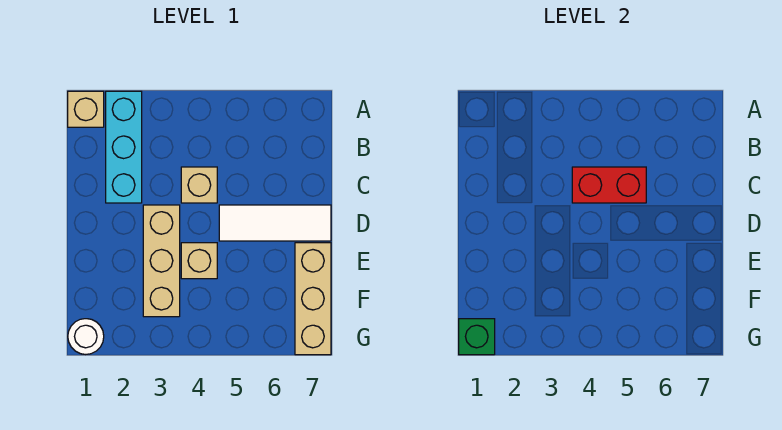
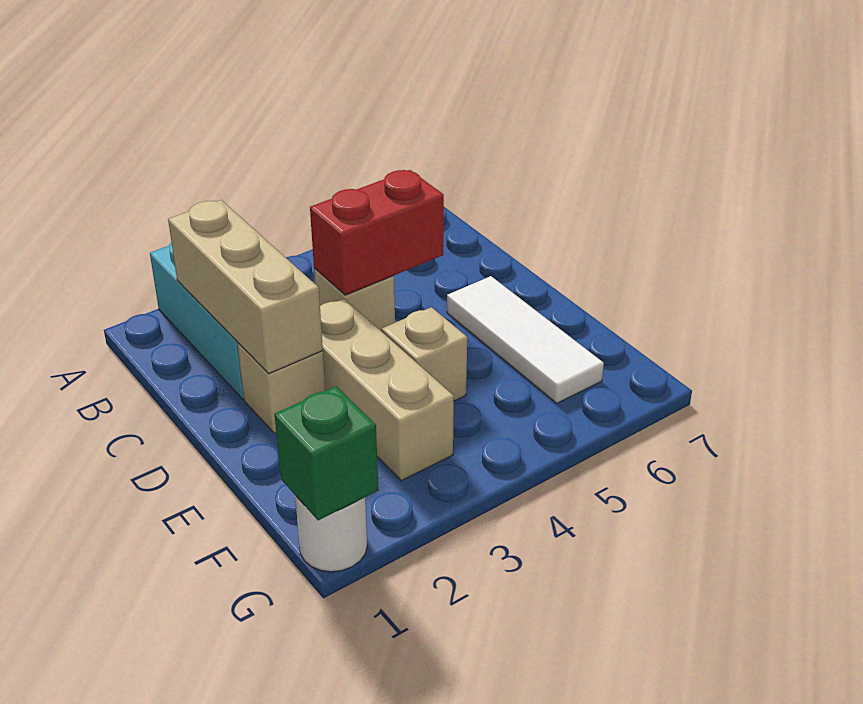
tan brick A1 level 1 -> tan brick D2 level 1
white tile D5:D7 level 1 -> white tile D6:F6 level 1
tan brick E7:G7 level 1 -> tan brick B2:D2 level 2

